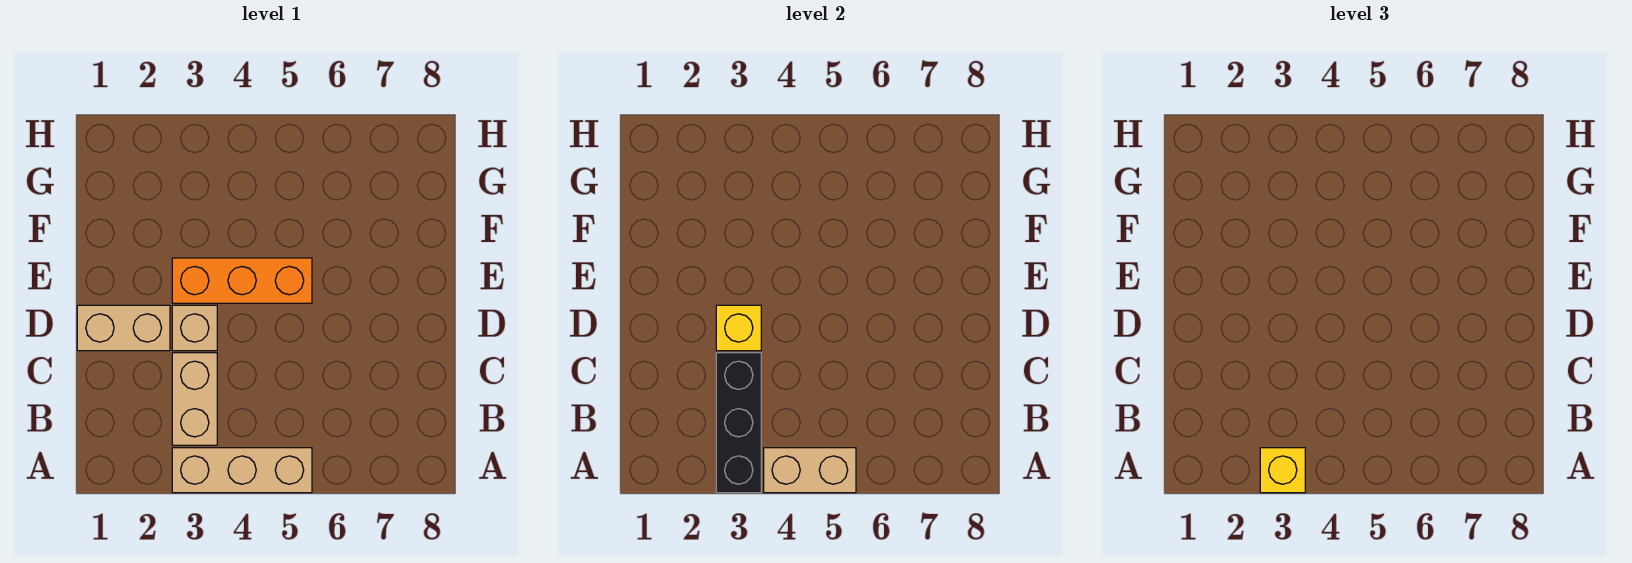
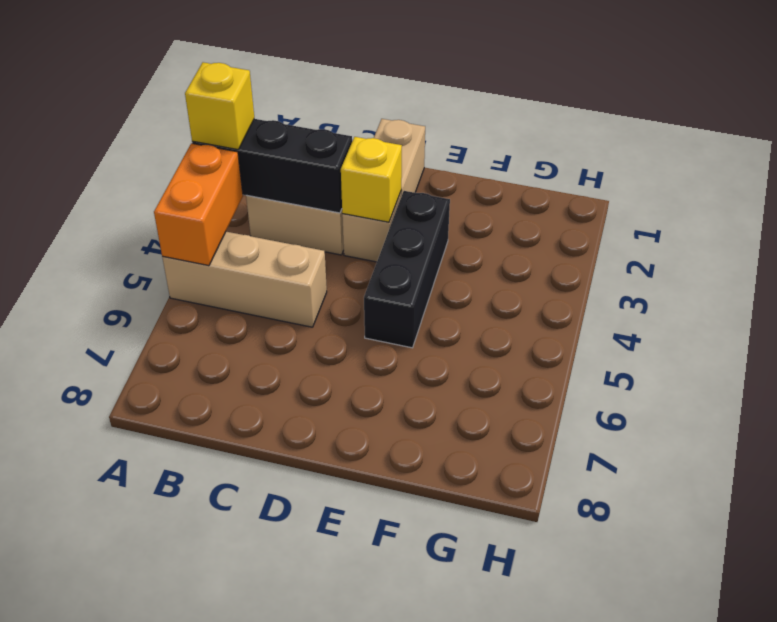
tan brick A3:A5 level 1 -> tan brick A5:C5 level 1
tan brick A4:A5 level 2 -> orange brick A4:A5 level 2
orange brick E3:E5 level 1 -> black brick E3:E5 level 1

